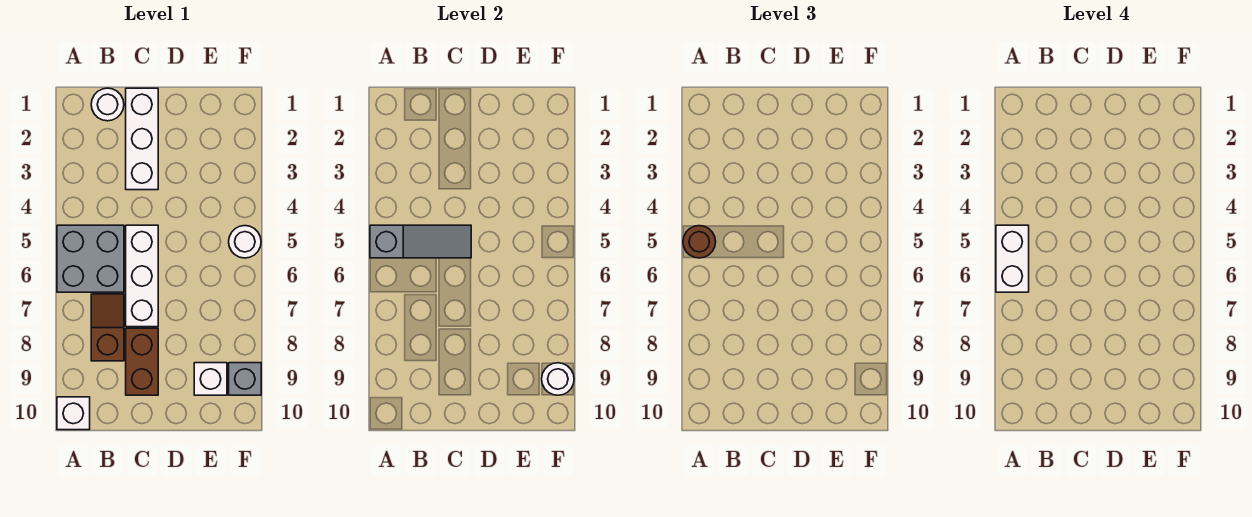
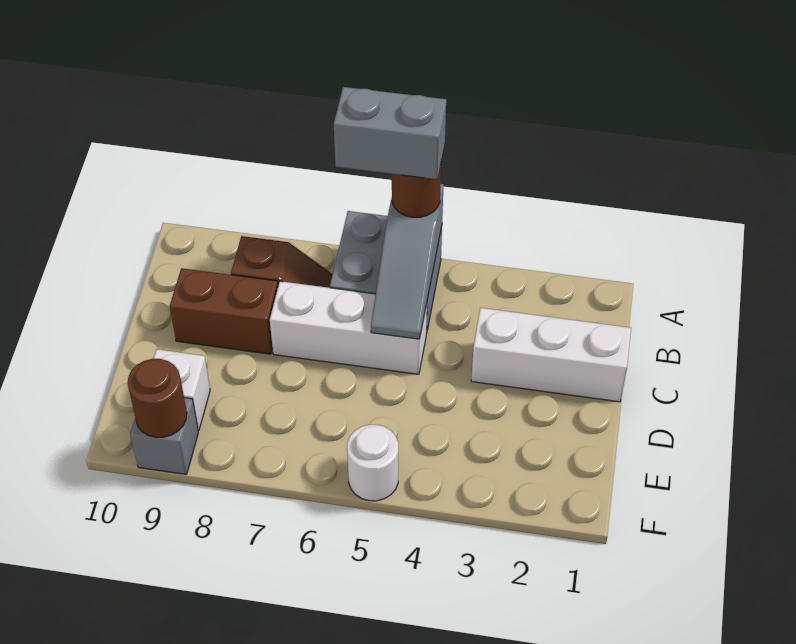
white brick A5:A6 level 4 -> grey brick A5:A6 level 4
white brick A10 level 1 -> none
white round brick B1 level 1 -> none
white round brick F9 level 2 -> brown round brick F9 level 2

